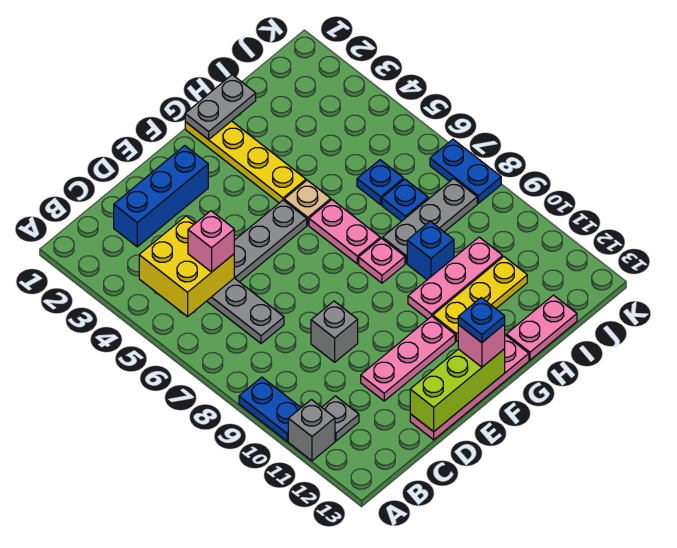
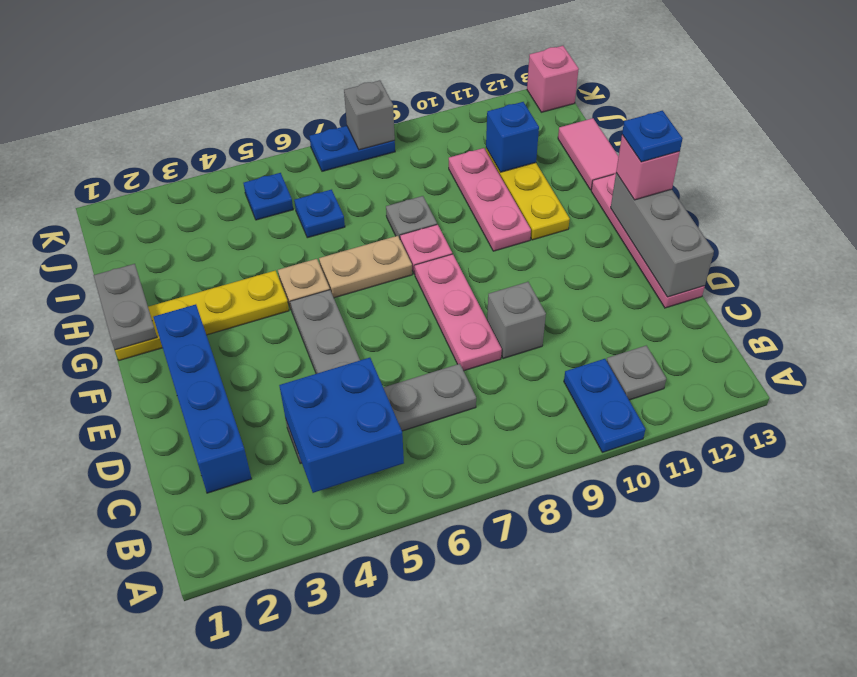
blue plate A9:A10 level 1 -> blue plate A10:B10 level 1
grey brick A11 level 1 -> grey brick K8 level 2
yellow brick B4:C5 level 2 -> blue brick B4:C5 level 2
blue brick C2:E2 level 1 -> blue brick C2:F2 level 1
pink brick C5 level 3 -> pink brick K13 level 1
pink plate D11:F11 level 1 -> pink plate D8:F8 level 1
lime brick D13:F13 level 2 -> grey brick D13:F13 level 2
pink plate G6:G7 level 1 -> tan plate G6:G7 level 1
grey plate H8:J8 level 1 -> grey plate H8 level 1
blue brick H9 level 1 -> blue brick I11 level 2
pink plate H13:I13 level 1 -> pink tile H13:I13 level 1
blue plate I7 level 1 -> blue plate J5 level 1

